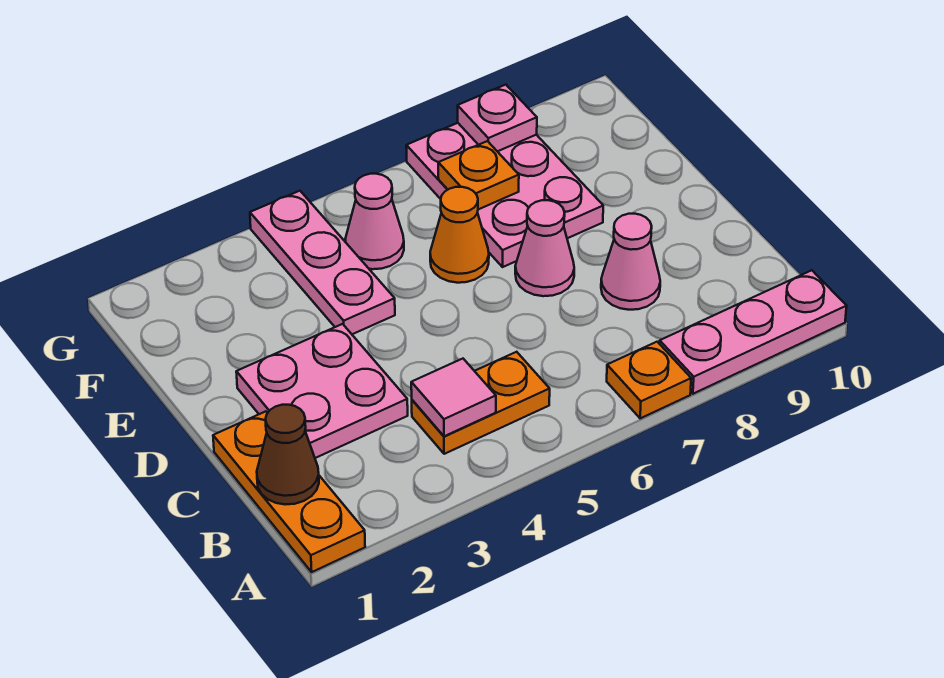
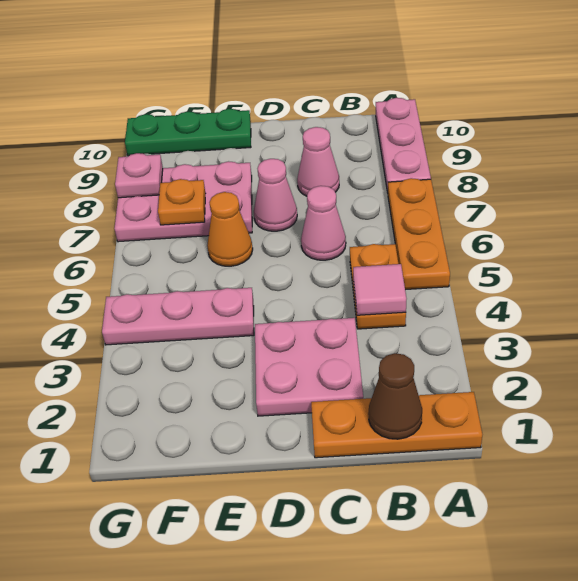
orange plate A7 level 1 -> orange plate A5:A7 level 1
none -> green plate E10:G10 level 1
pink cone F5 level 1 -> pink cone C6 level 1

